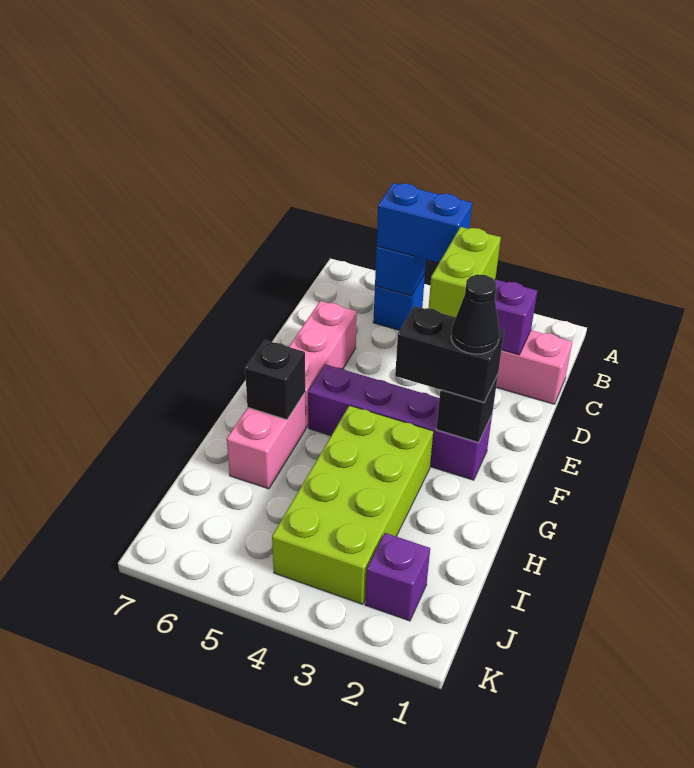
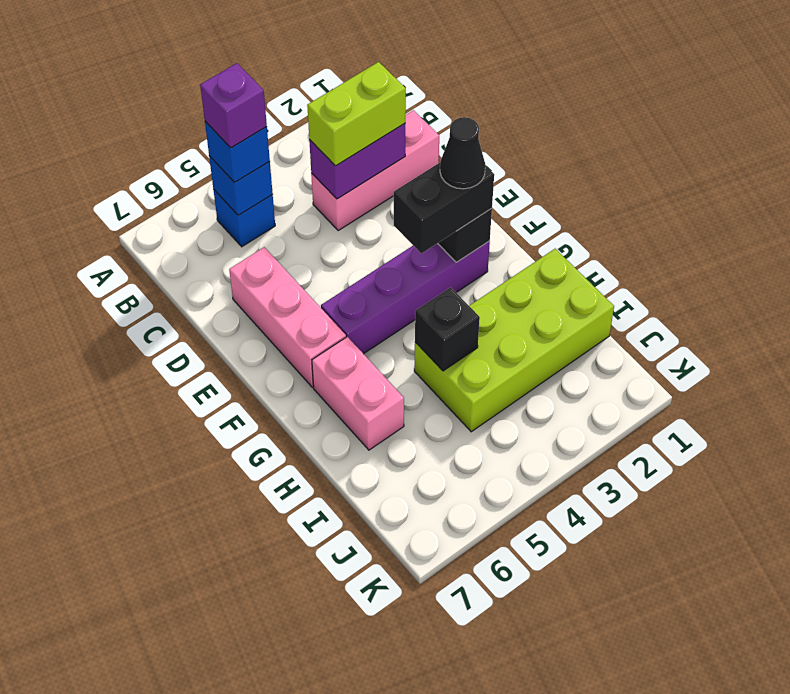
blue brick B4:B5 level 3 -> blue brick B5 level 3
lime brick C3:D3 level 3 -> lime brick C2:C3 level 3
lime brick G3:J4 level 1 -> lime brick H1:I4 level 1
black brick G6 level 2 -> black brick H4 level 2
purple brick J2 level 1 -> purple brick B5 level 4

